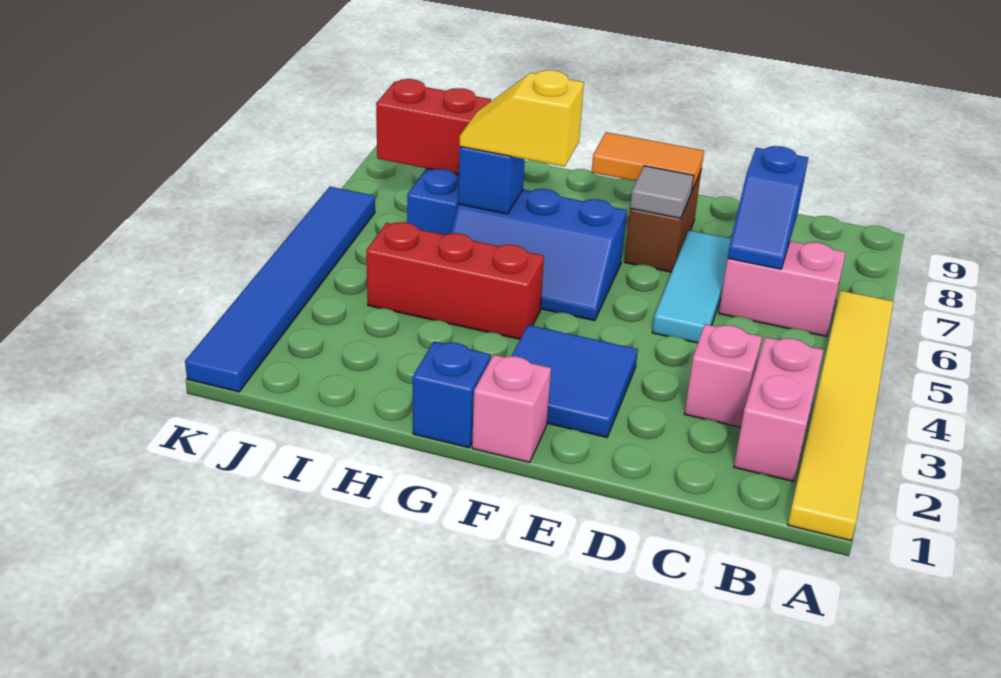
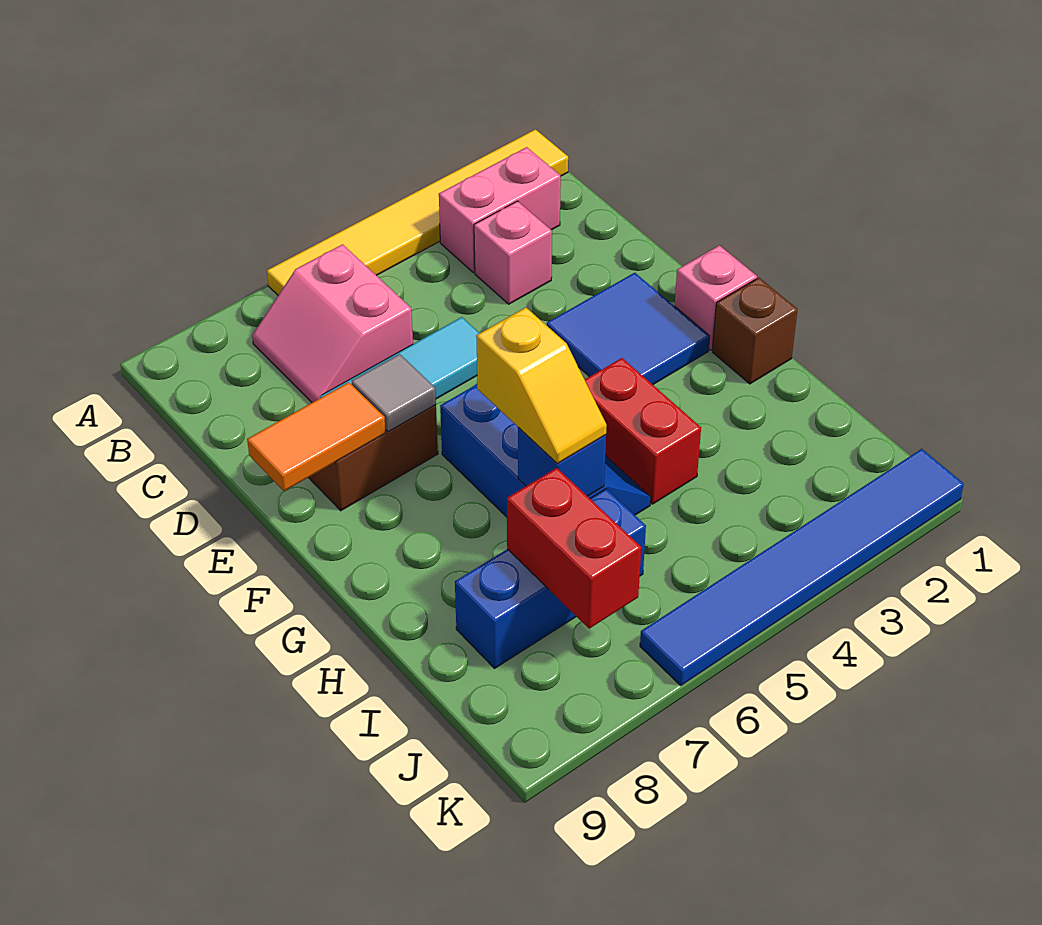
blue slope C6:C7 level 2 top 7 -> none
orange tile E8:F8 level 2 -> orange tile E8:E9 level 2
blue brick G1 level 1 -> brown brick G1 level 1
red brick G4:I4 level 1 -> red brick G4:H4 level 1

